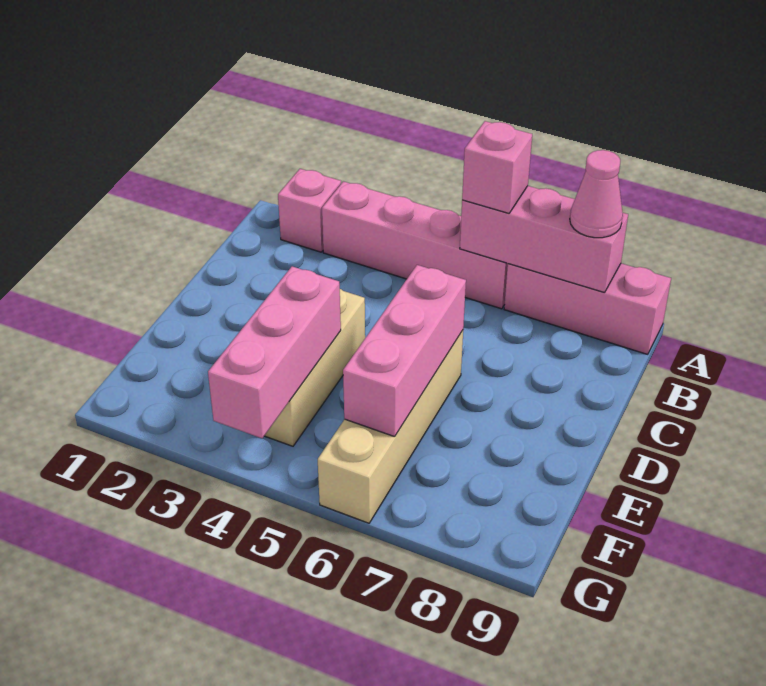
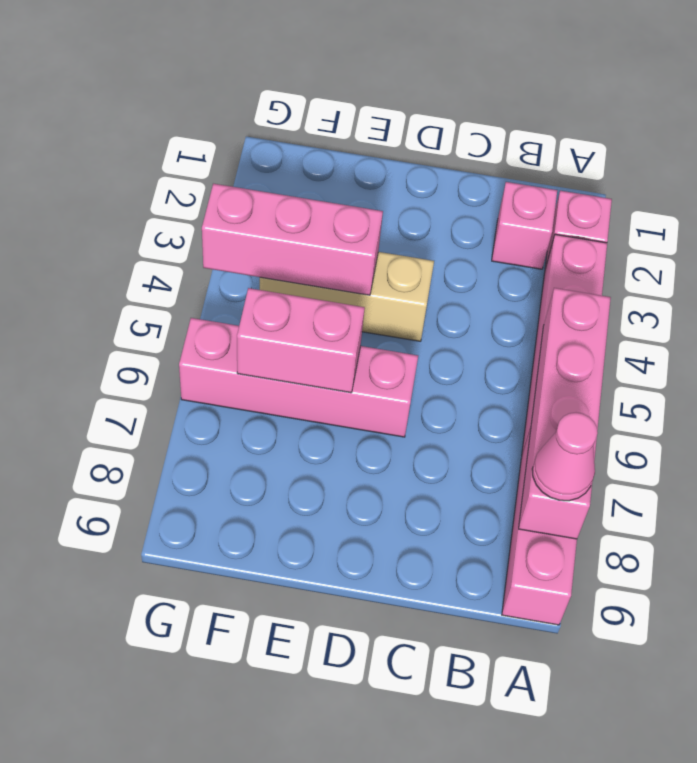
pink brick A6:A8 level 2 -> pink brick A5:A8 level 2
pink brick A6 level 3 -> pink brick B2 level 1
tan brick D6:G6 level 1 -> pink brick D6:G6 level 1
pink brick D6:F6 level 2 -> pink brick E6:F6 level 2

